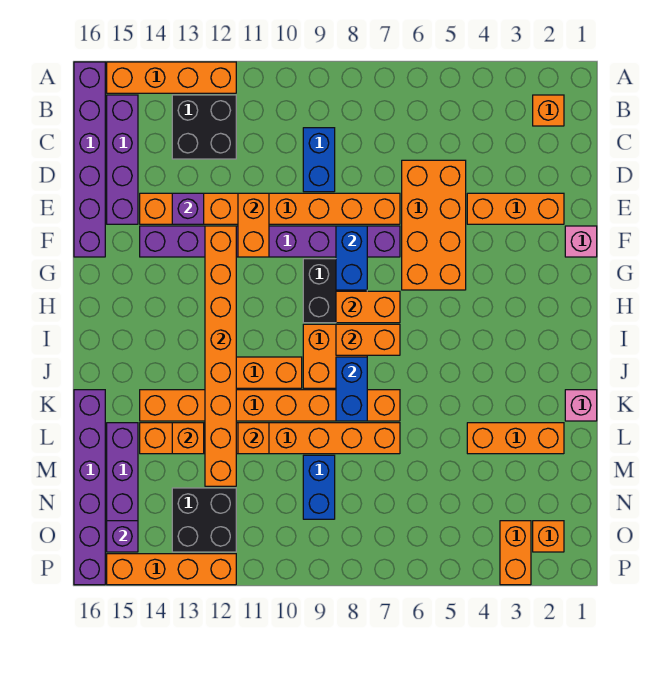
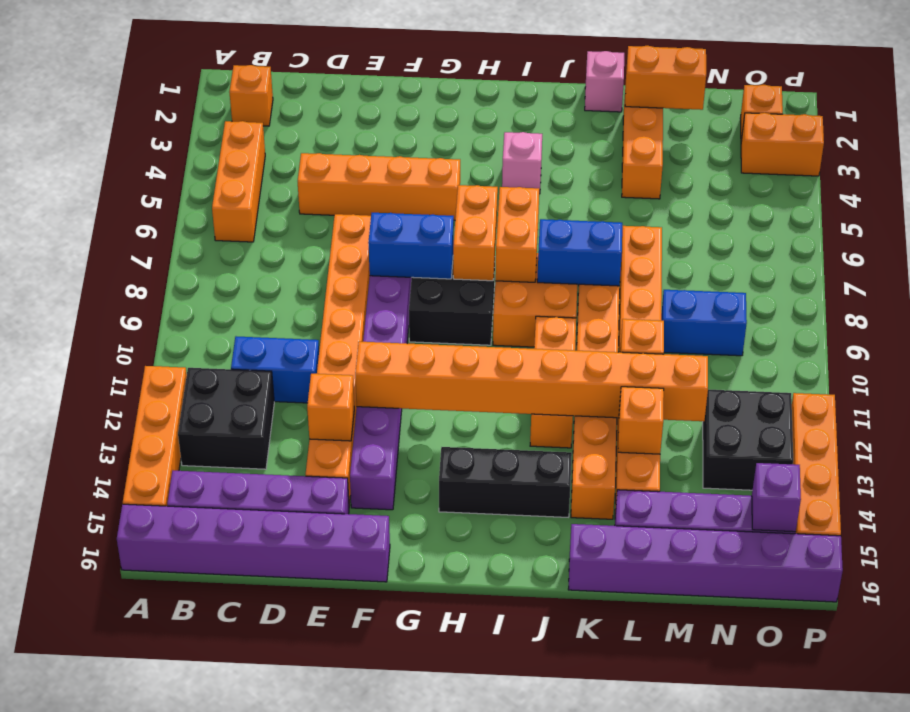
blue brick C9:D9 level 1 -> blue brick C11:D11 level 1
orange brick D5:G6 level 1 -> orange brick D5:G5 level 1
orange brick E2:E4 level 1 -> orange brick B4:B6 level 1
orange brick E11:F11 level 2 -> orange brick L2:M2 level 2
purple brick E13 level 2 -> orange brick E13 level 2
pink brick F1 level 1 -> pink brick I4 level 1
none -> black brick H14:J14 level 1

